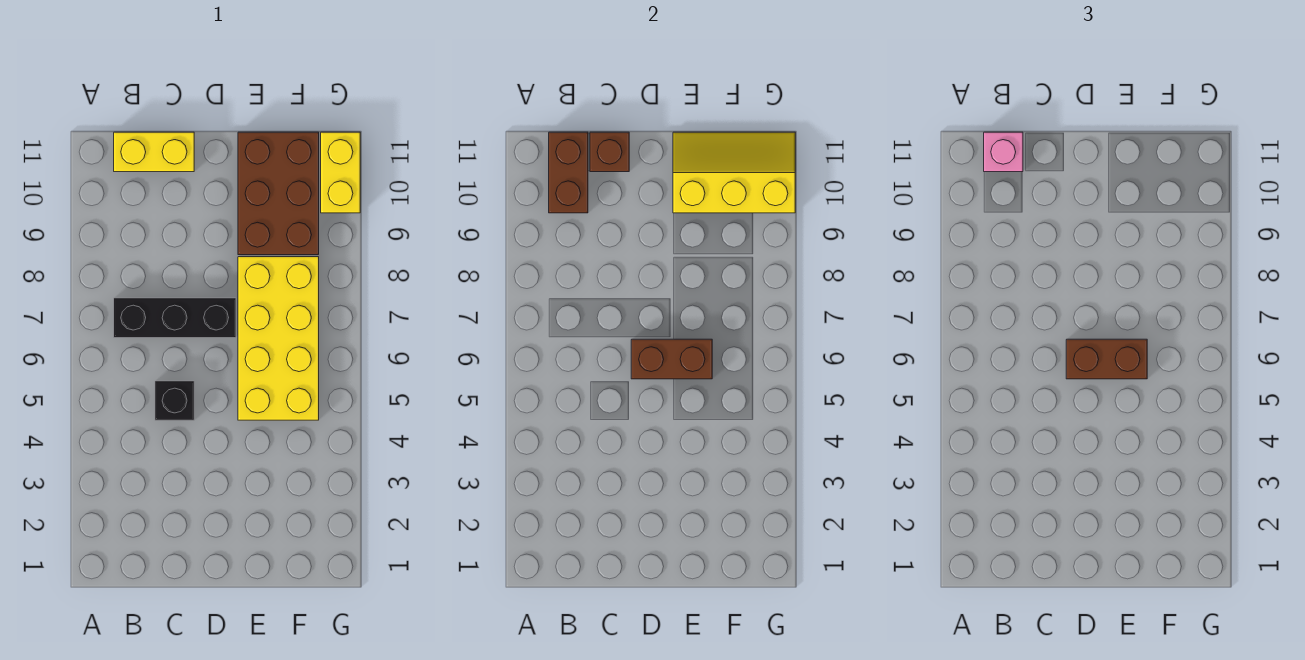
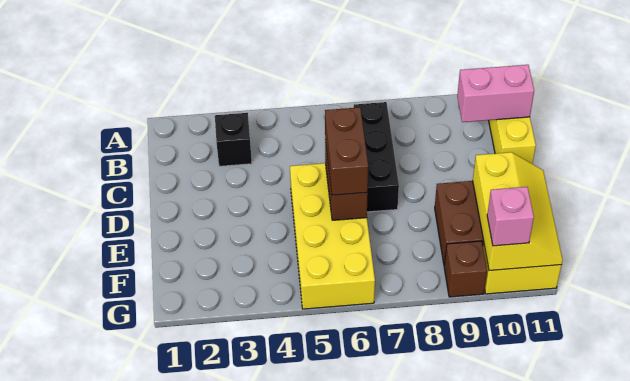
brown brick B10:B11 level 2 -> pink brick B10:B11 level 2
pink brick B11 level 3 -> pink brick G10 level 3
black brick C5 level 1 -> black brick B3 level 1
brown brick C11 level 2 -> brown brick G9 level 1
yellow brick E5:F8 level 1 -> yellow brick D5:G6 level 1

